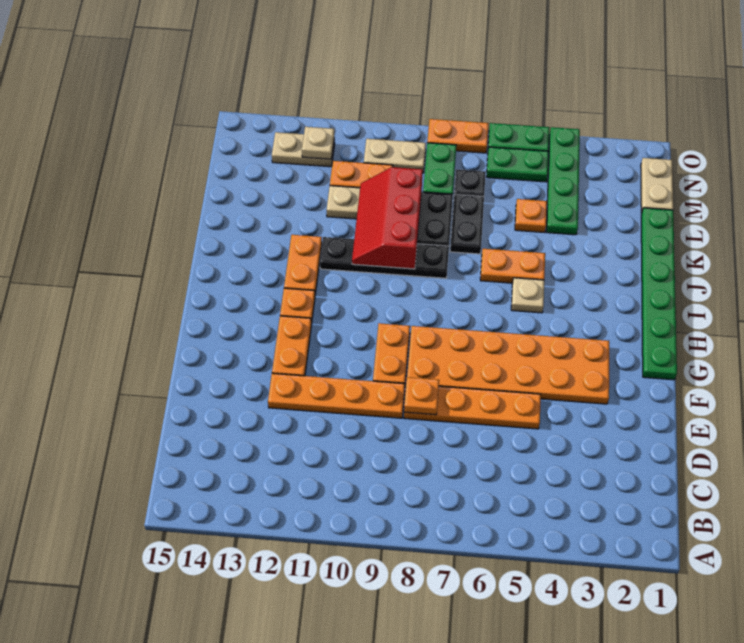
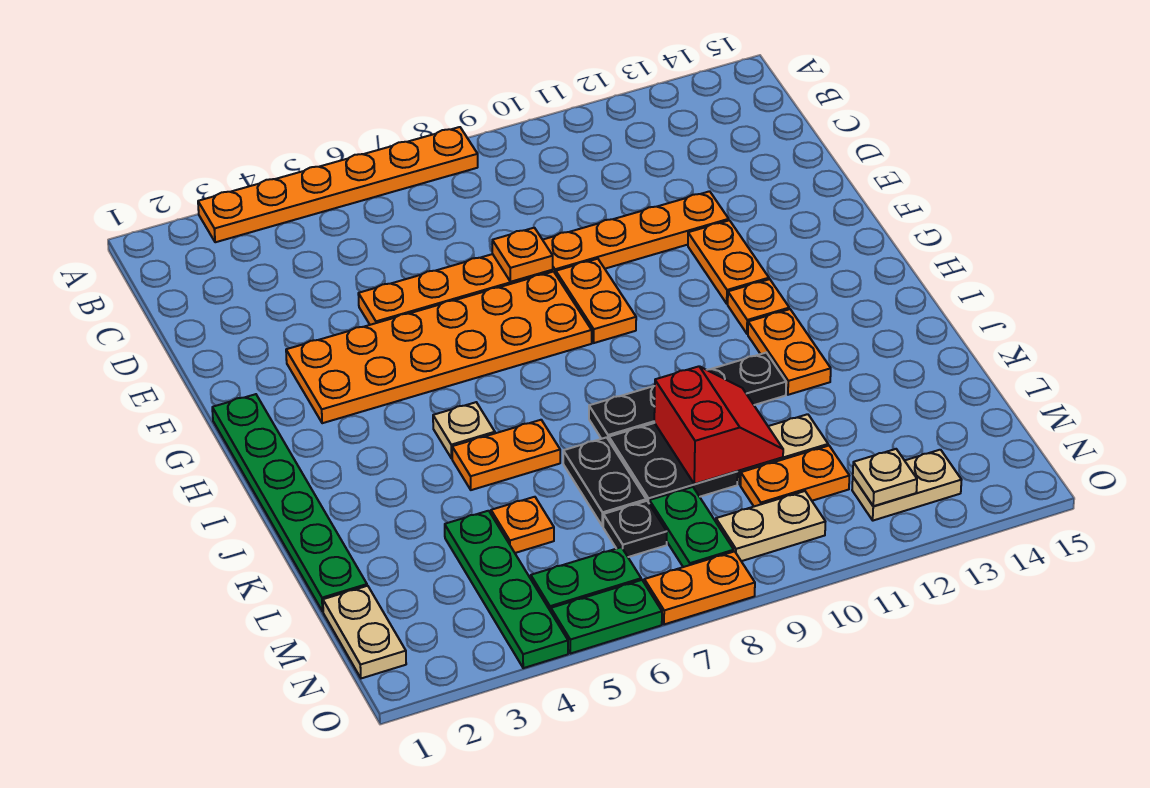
none -> orange plate A3:A8 level 1
red slope J9:L10 level 2 top 9 -> red slope K9:L10 level 2 top 9

